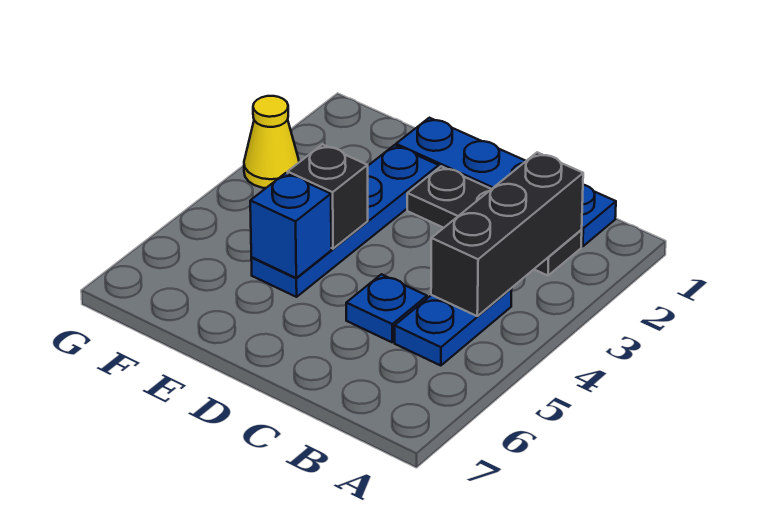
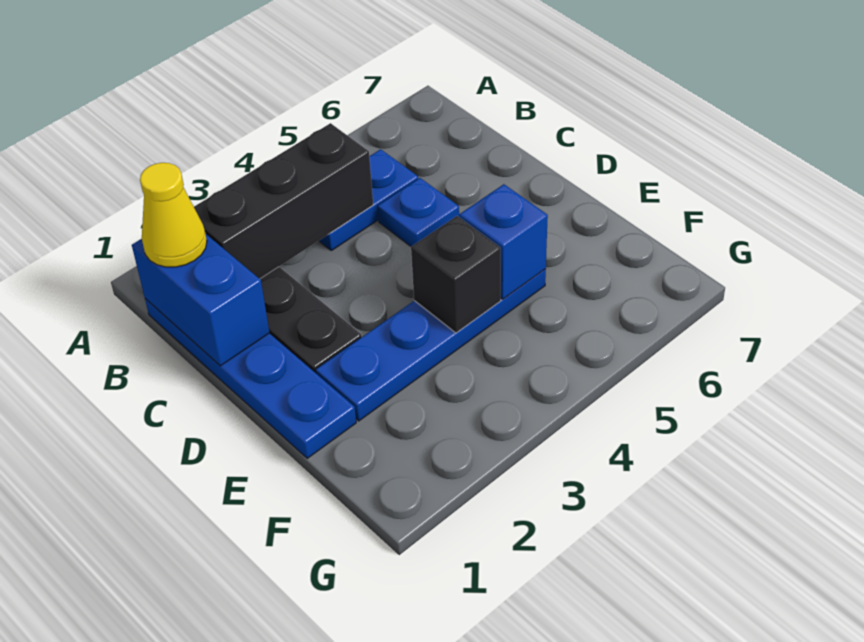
none -> blue brick B1:C1 level 2
yellow cone G3 level 1 -> yellow cone B1 level 3

